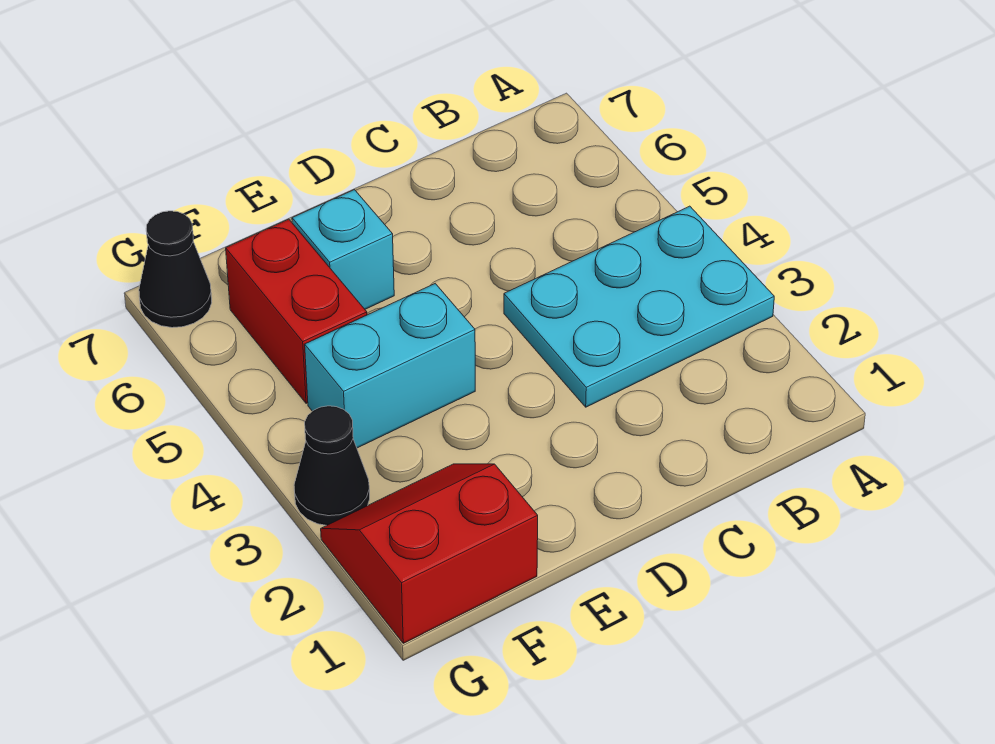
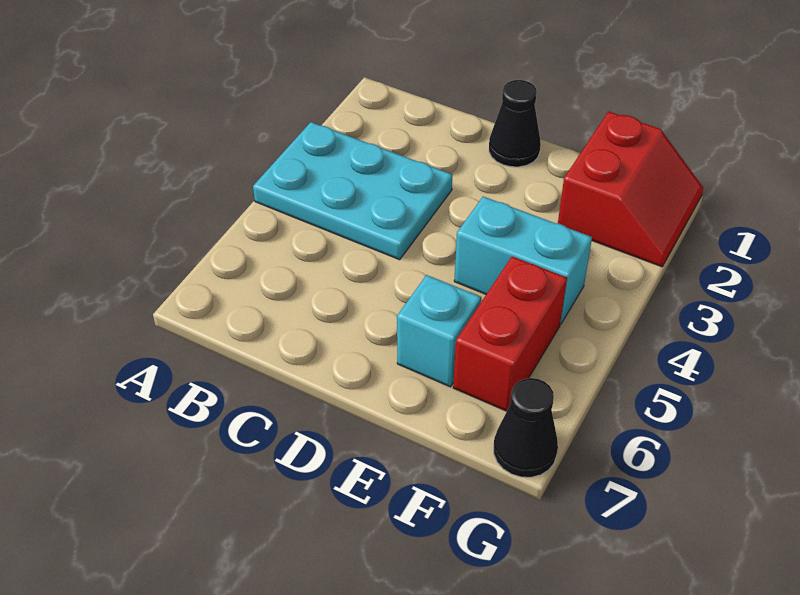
red slope F1:G2 level 1 top 1 -> red slope F1:G2 level 1 top F
black cone G3 level 1 -> black cone D1 level 1

